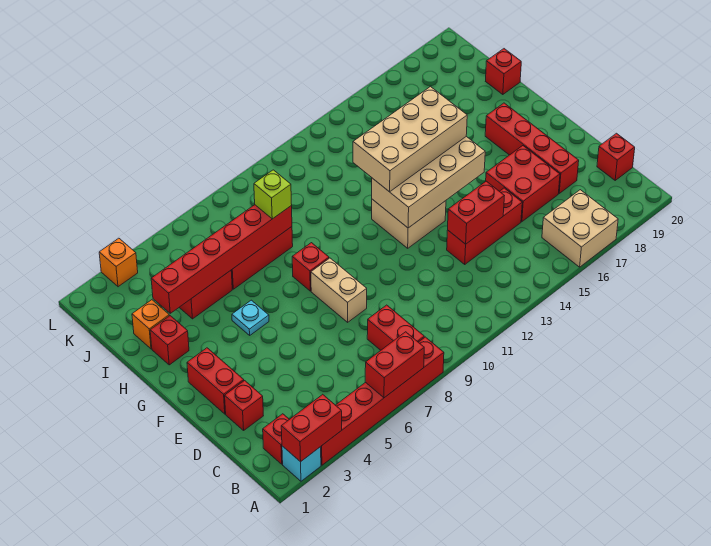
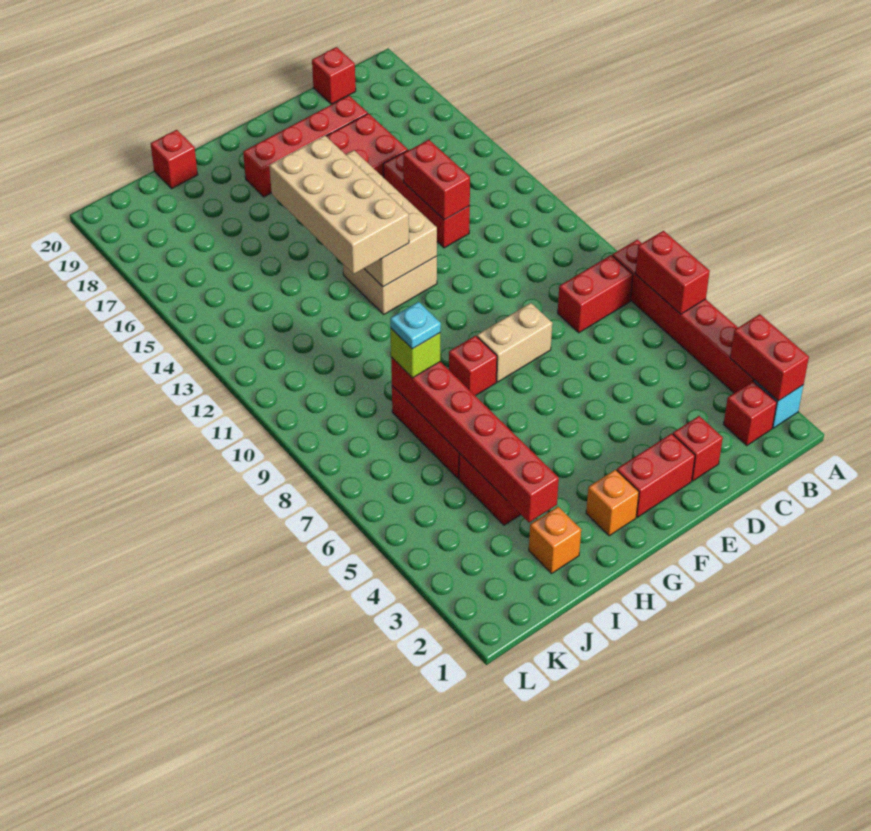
tan brick A16:B17 level 1 -> none
cyan plate G5 level 1 -> cyan plate I8 level 4
red brick H2 level 1 -> none
orange brick L3 level 1 -> orange brick G2 level 1

